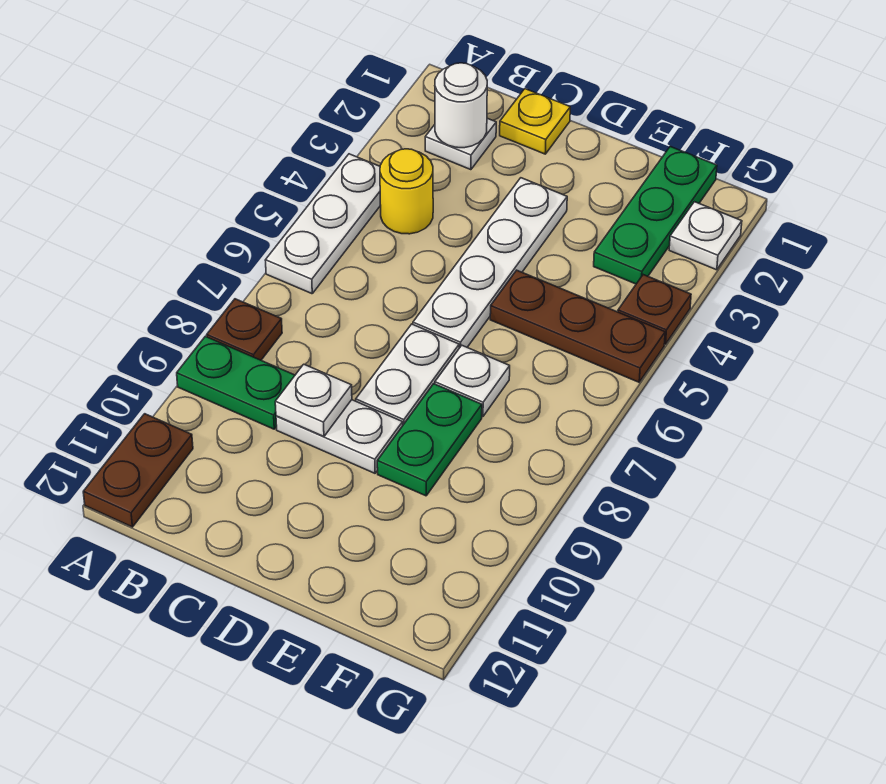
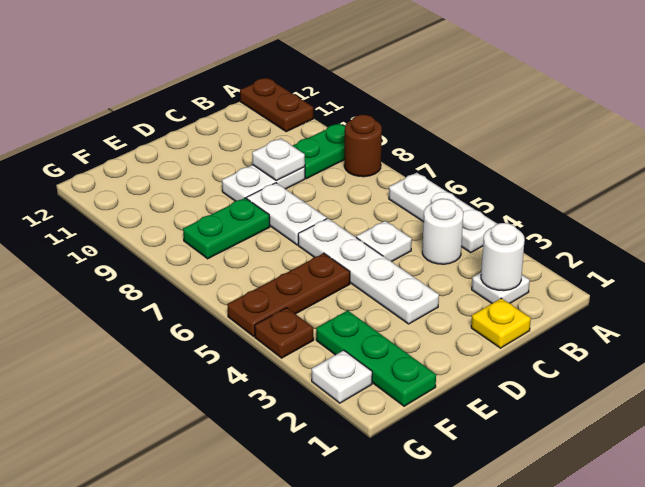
brown plate A8 level 1 -> brown round brick A8 level 1
yellow round brick B4 level 1 -> white round brick B4 level 1
white plate E7 level 1 -> white plate C5 level 1
green plate E8:E9 level 1 -> green plate E8:F8 level 1

